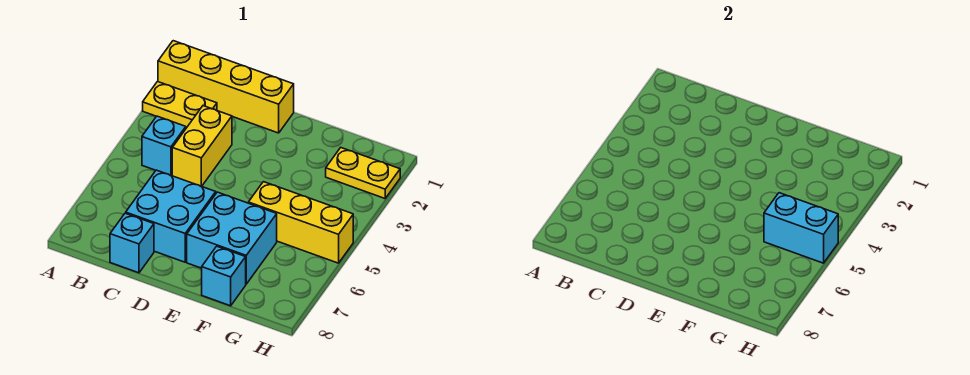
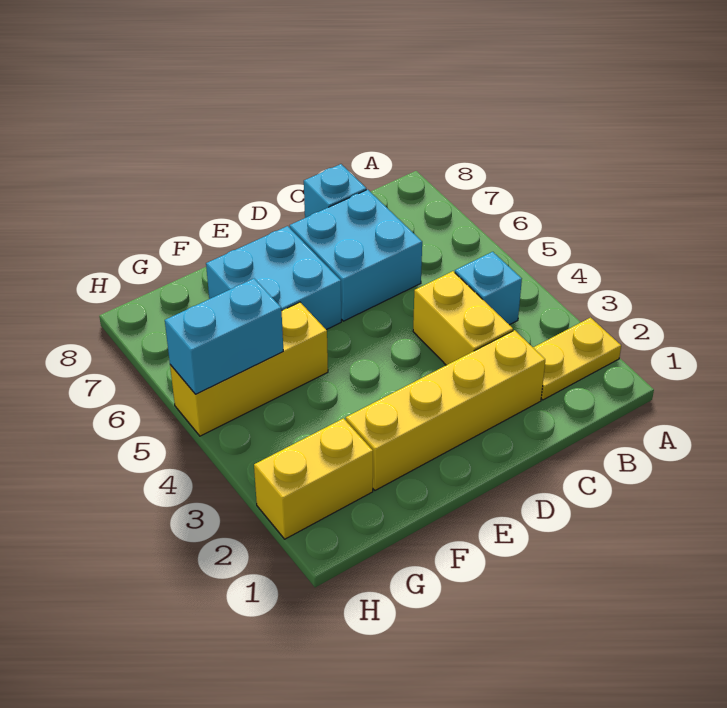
yellow brick A1:D1 level 1 -> yellow brick C2:F2 level 1
cyan brick F8 level 1 -> none
yellow plate G2:H2 level 1 -> yellow brick G2:H2 level 1

